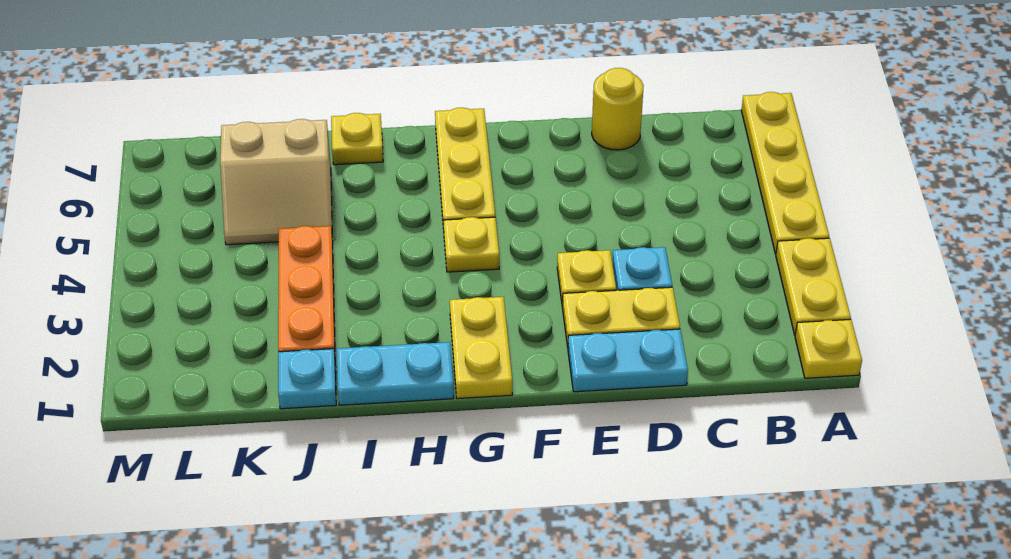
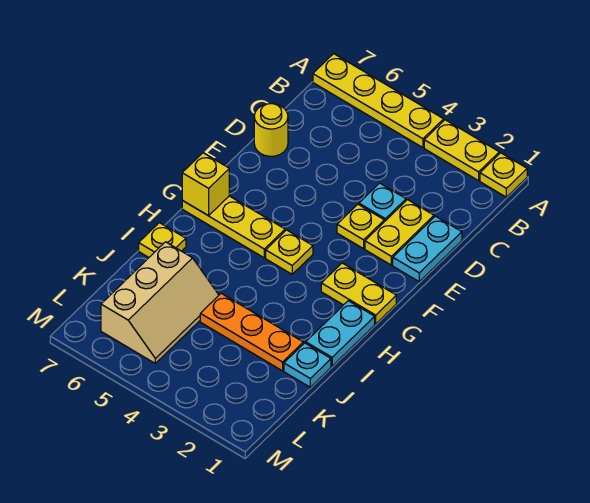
none -> yellow brick G7 level 2
tan slope J5:K6 level 1 top 6 -> tan slope J5:L6 level 1 top 6

